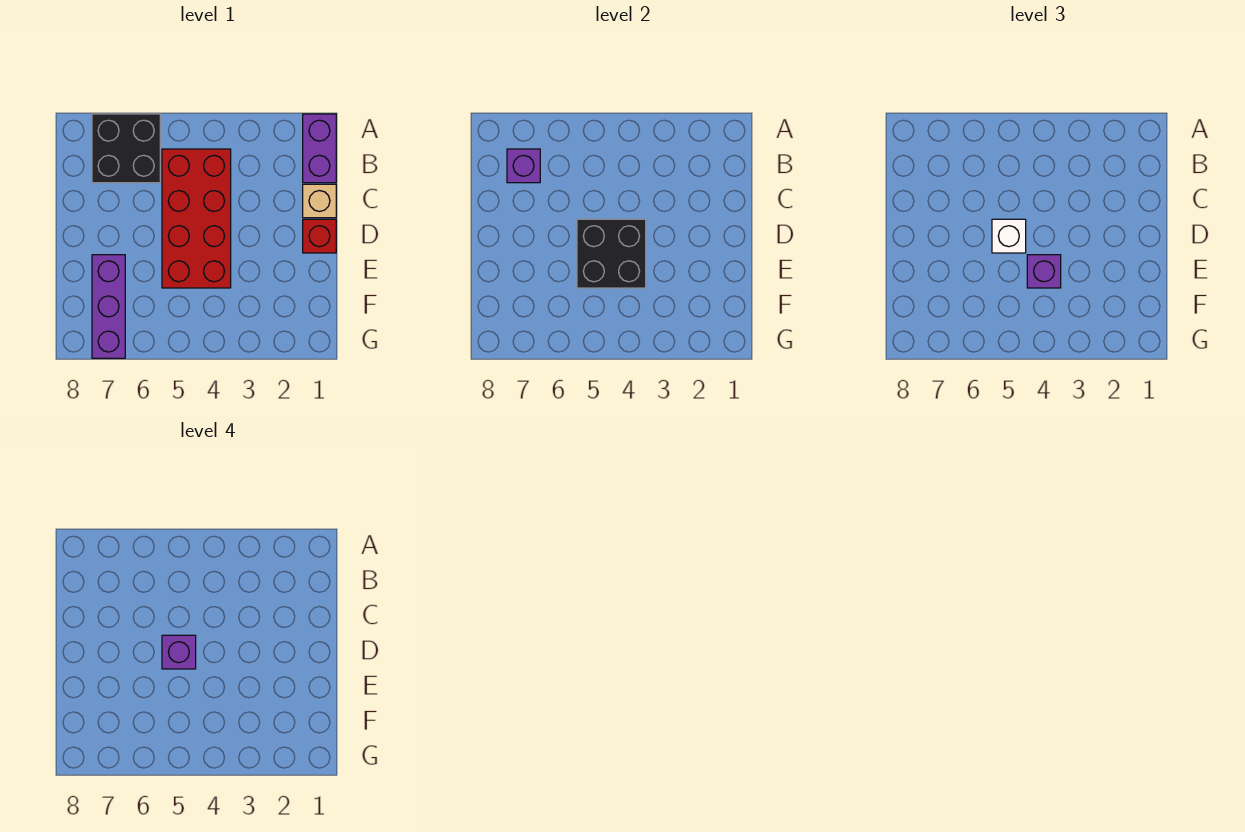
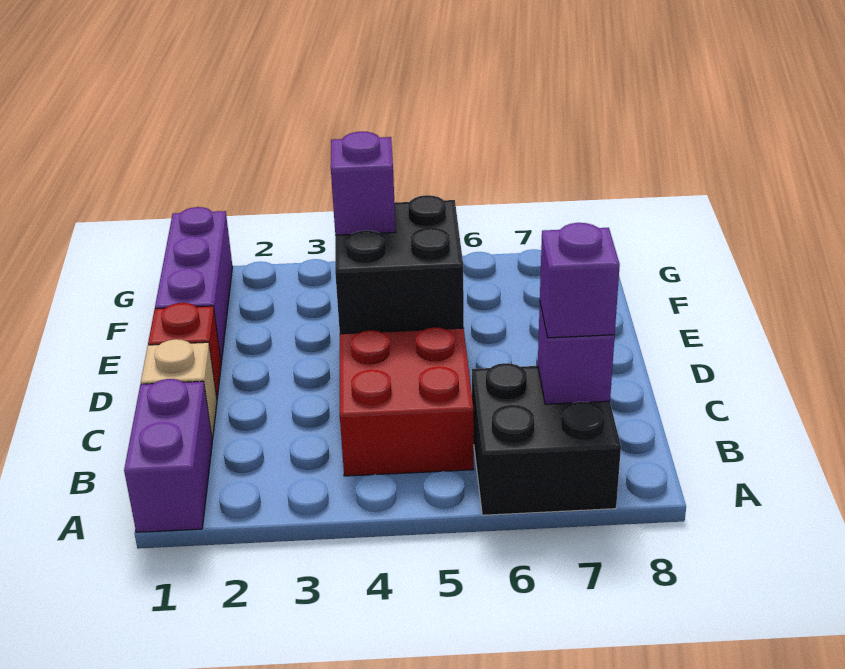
white brick D5 level 3 -> none
purple brick D5 level 4 -> purple brick B7 level 3
purple brick E7:G7 level 1 -> purple brick E1:G1 level 1

